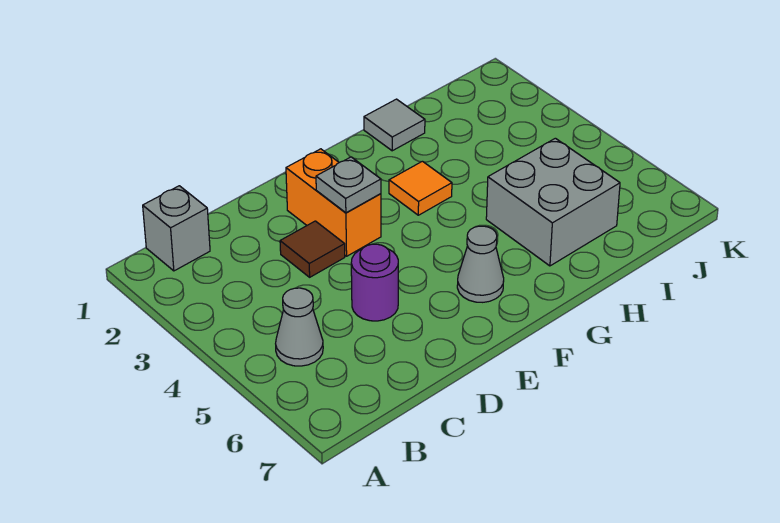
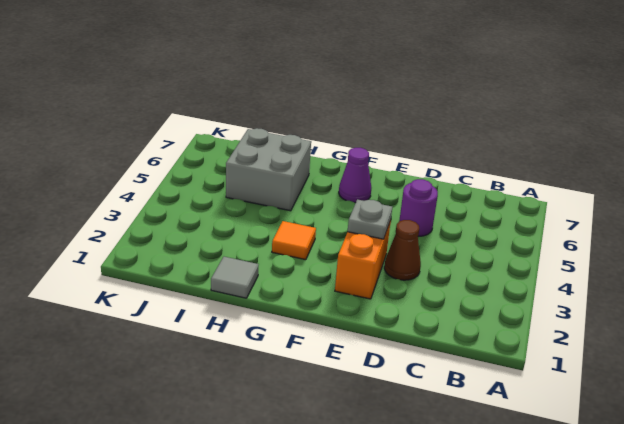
grey brick B1 level 1 -> none
grey cone B5 level 1 -> none
brown tile D3 level 1 -> brown cone D3 level 1
grey cone F6 level 1 -> purple cone F6 level 1

